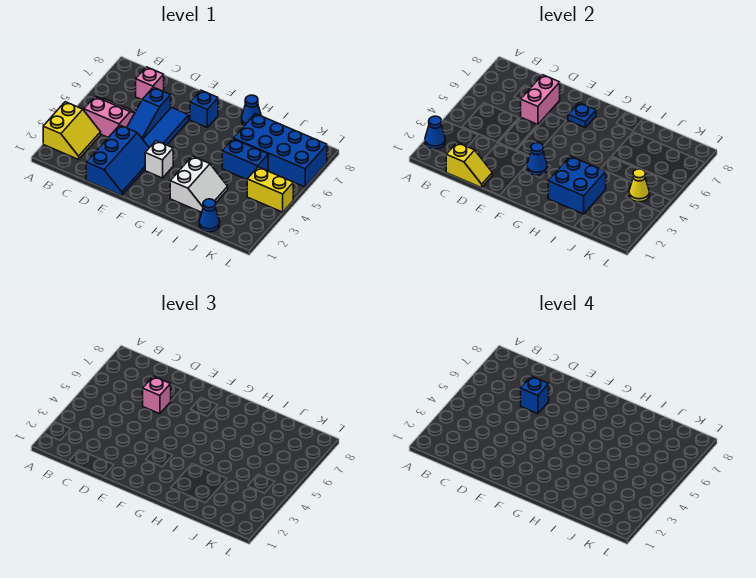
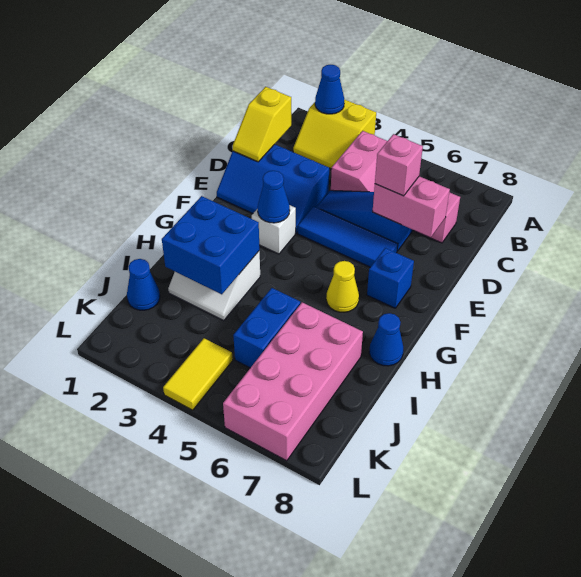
blue brick D6 level 4 -> none
blue plate F7 level 2 -> none
blue brick I6:L7 level 1 -> pink brick I6:L7 level 1
yellow brick K4:L4 level 1 -> yellow tile K4:L4 level 1
yellow cone K4 level 2 -> yellow cone G6 level 1

